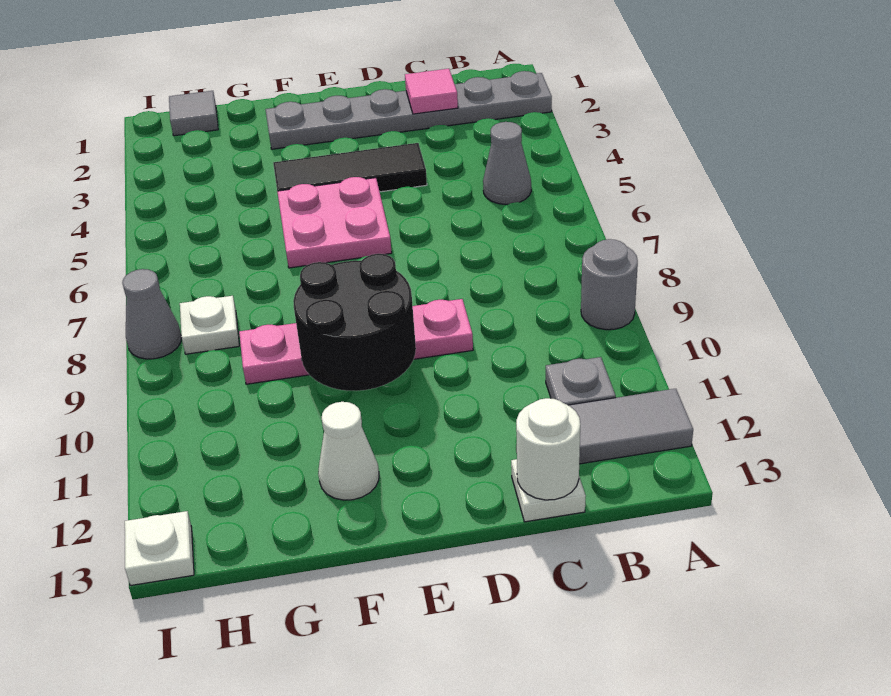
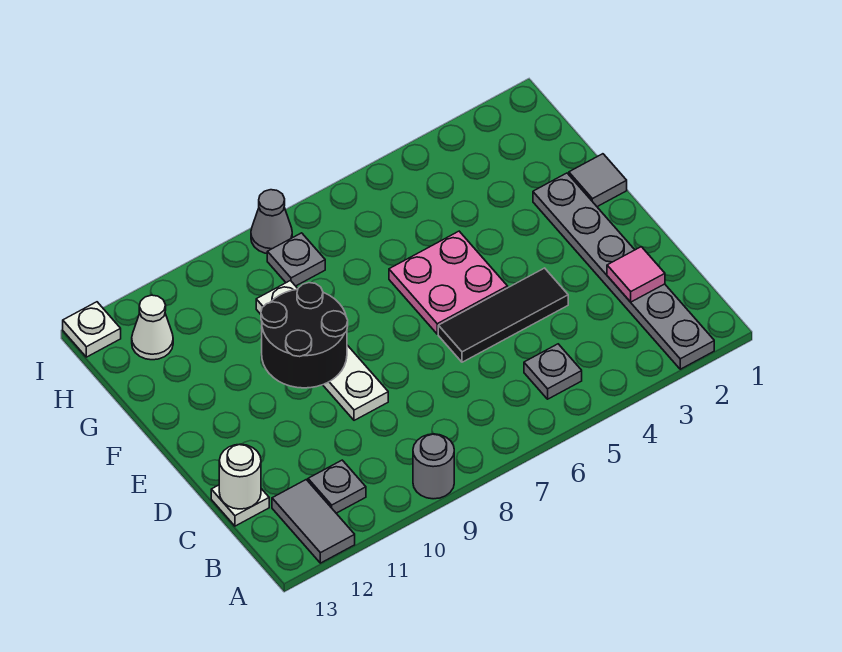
grey cone B5 level 1 -> grey plate B5 level 1
black tile D4:F4 level 1 -> black tile D4:D6 level 1
pink plate D9:G9 level 1 -> white plate D9:G9 level 1
white cone F12 level 1 -> white cone H12 level 1
grey tile H1 level 1 -> grey tile F1 level 1
white plate H8 level 1 -> grey plate H8 level 1

